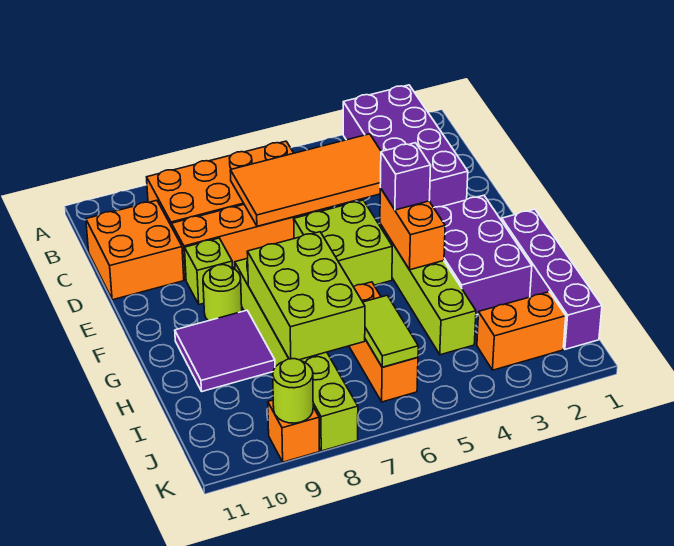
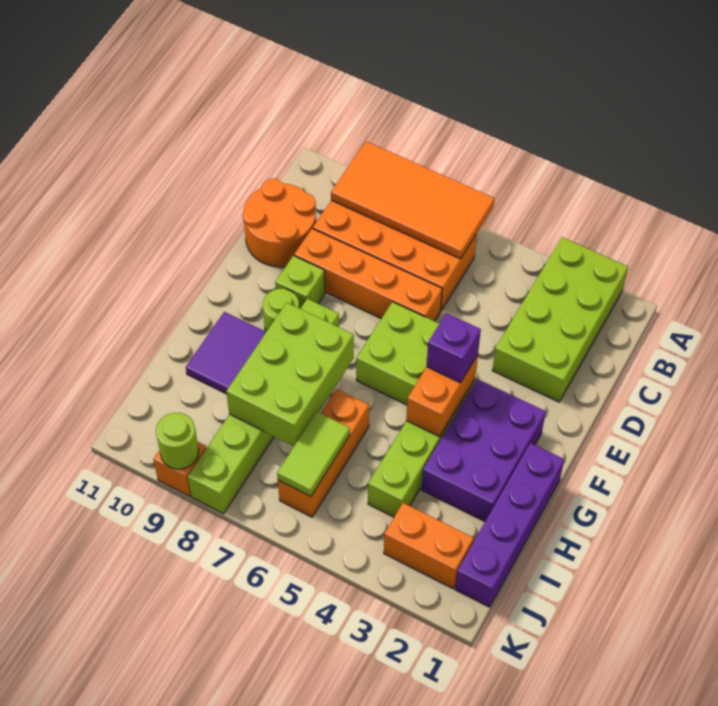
purple brick A2:D3 level 1 -> lime brick A2:D3 level 1
orange tile C4:D7 level 2 -> orange tile A6:B9 level 2
orange brick C10:D11 level 1 -> orange round brick C10:D11 level 1

